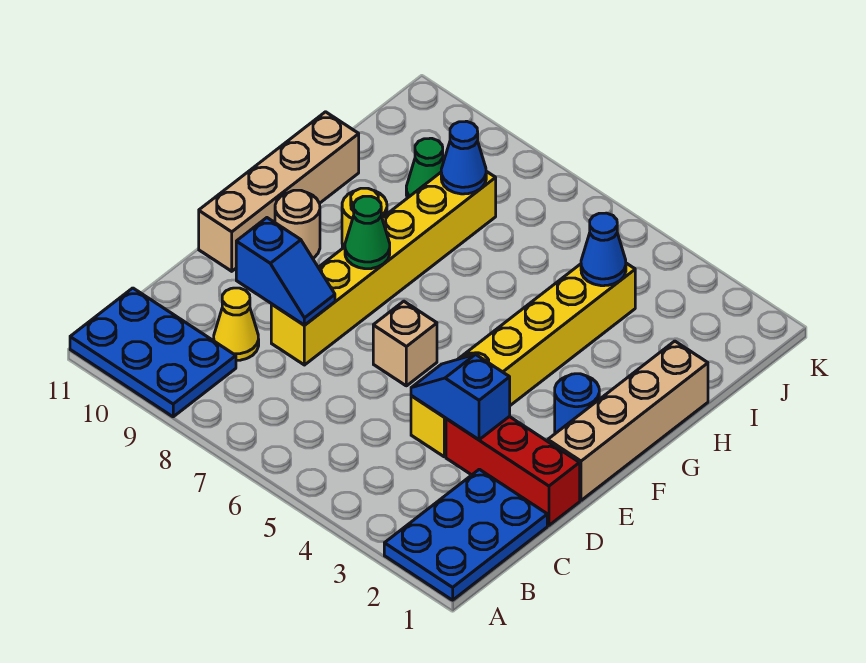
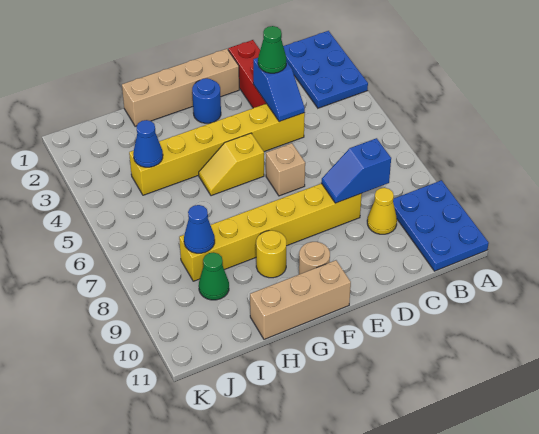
blue plate A1:C2 level 1 -> blue plate A1:B3 level 1
blue slope D8:D9 level 2 top 9 -> blue slope C8:D8 level 2 top C
tan brick E11:H11 level 1 -> tan brick F11:H11 level 1
none -> yellow slope F5:G5 level 1 top F
green cone F8 level 2 -> green cone D3 level 3

